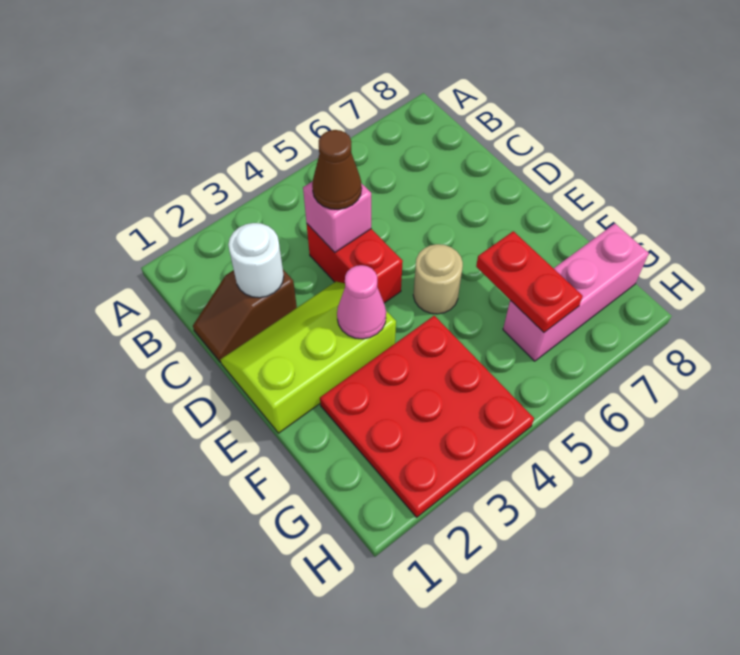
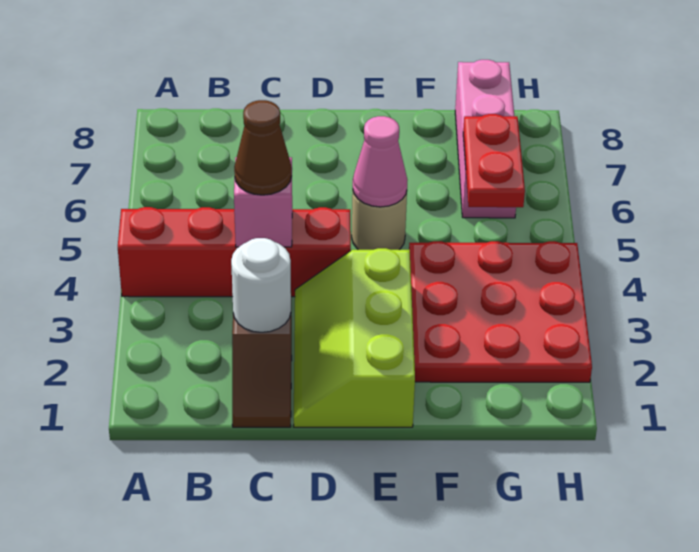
red brick C4:D4 level 1 -> red brick A4:D4 level 1
pink cone E3 level 2 -> pink cone E5 level 2
red plate F6:G6 level 2 -> red plate G5:G6 level 2

